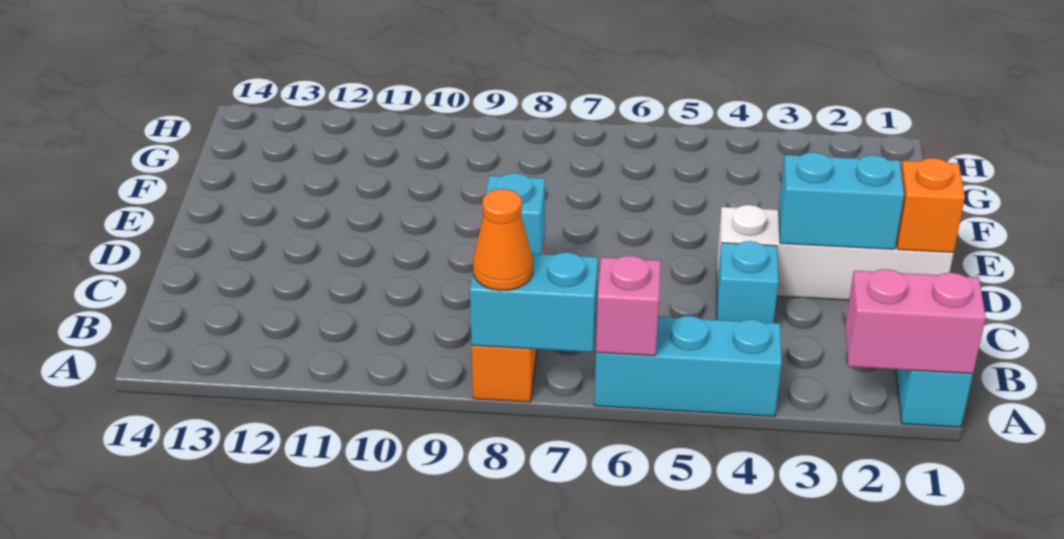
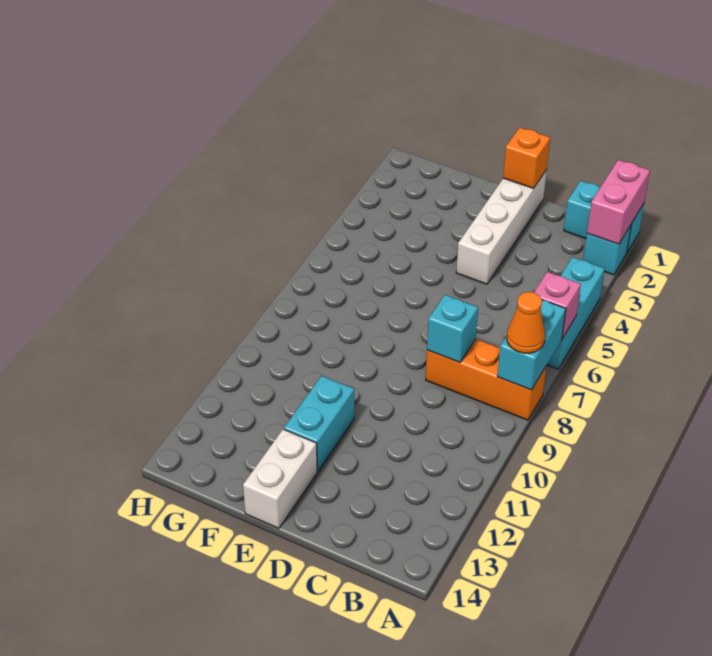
cyan brick C4 level 1 -> cyan brick A2 level 1
cyan brick D2:D3 level 2 -> cyan brick E11:E12 level 1
none -> white brick E13:E14 level 1

